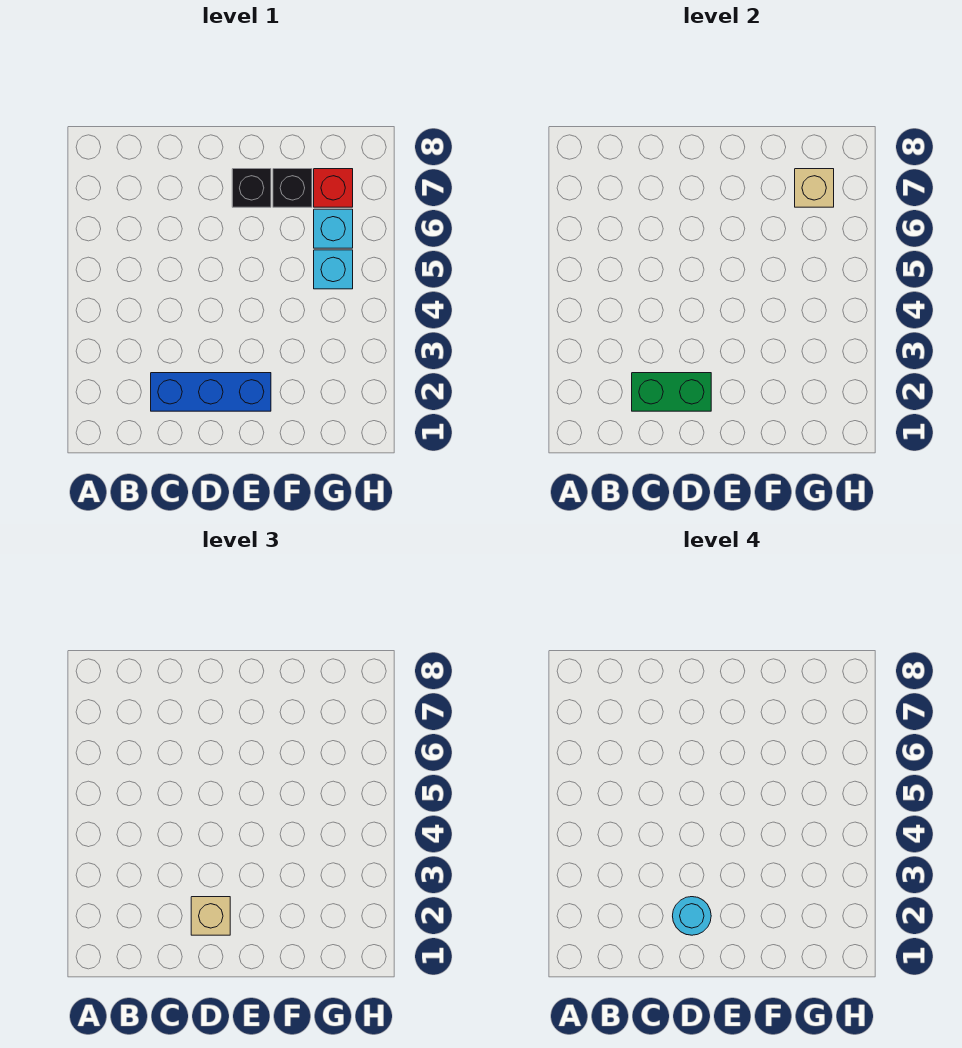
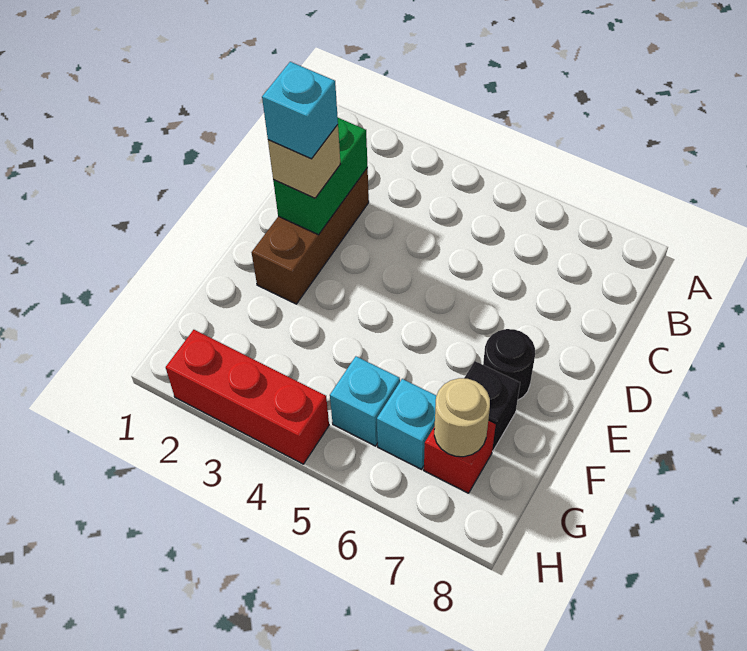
blue brick C2:E2 level 1 -> brown brick C2:E2 level 1
cyan round brick D2 level 4 -> cyan brick D2 level 4
black brick E7 level 1 -> black round brick E7 level 1
tan brick G7 level 2 -> tan round brick G7 level 2
none -> red brick H2:H4 level 1

